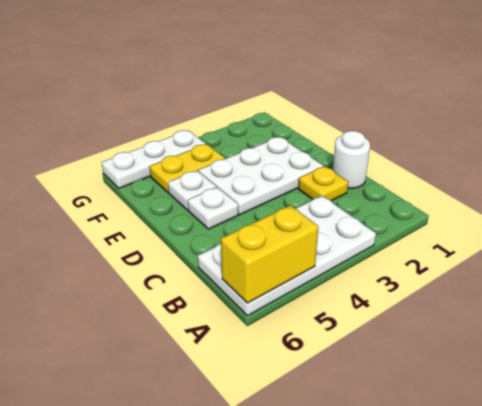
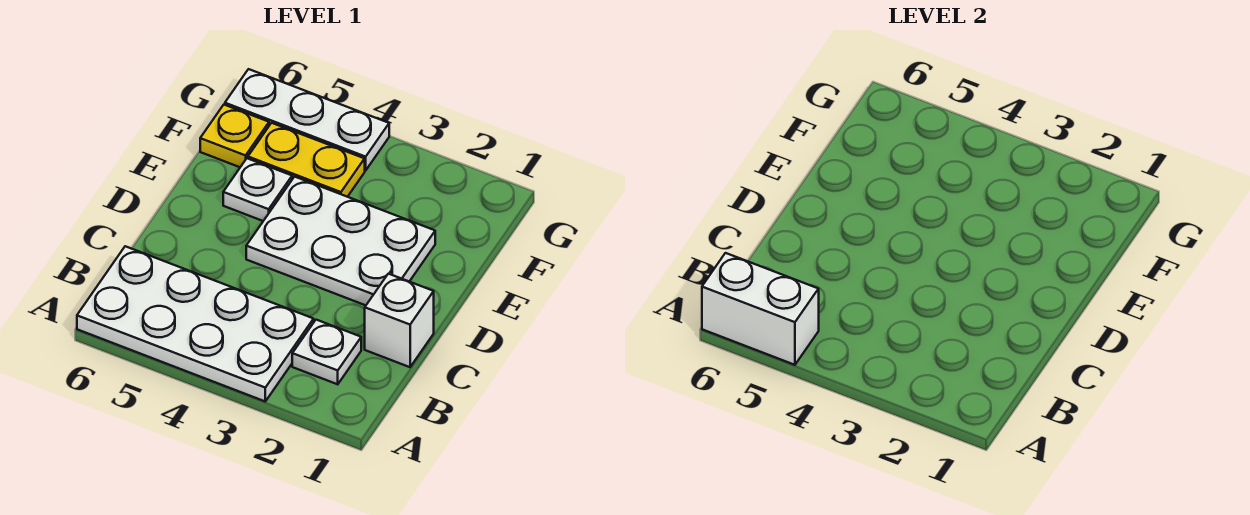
yellow brick A5:A6 level 2 -> white brick A5:A6 level 2
white round brick C1 level 1 -> white brick C1 level 1
yellow plate C2 level 1 -> yellow plate F6 level 1
white plate D5 level 1 -> white plate B2 level 1

